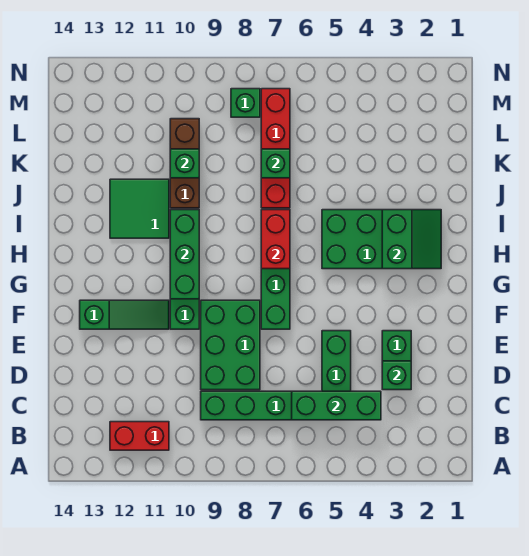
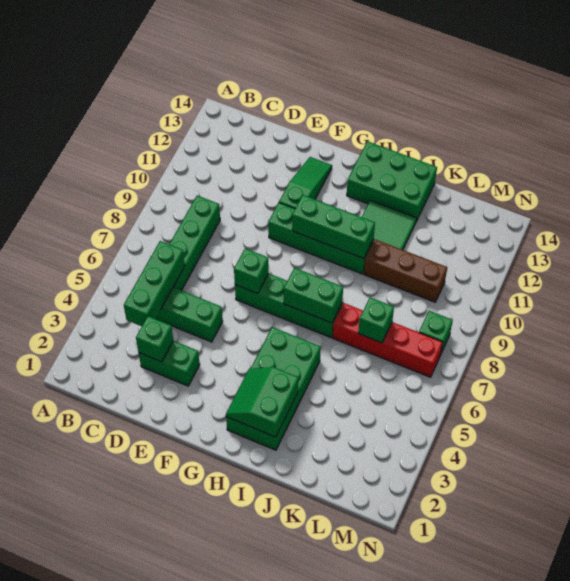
red brick B11:B12 level 1 -> none
green brick D8:F9 level 1 -> green brick H13:J14 level 1
green slope F11:F13 level 1 top 13 -> green slope F11:F13 level 1 top 11
green slope H2:I3 level 2 top 3 -> green slope H2:I3 level 2 top I
red brick H7:I7 level 2 -> green brick H7:I7 level 2
green brick K10 level 2 -> green brick F7 level 2

